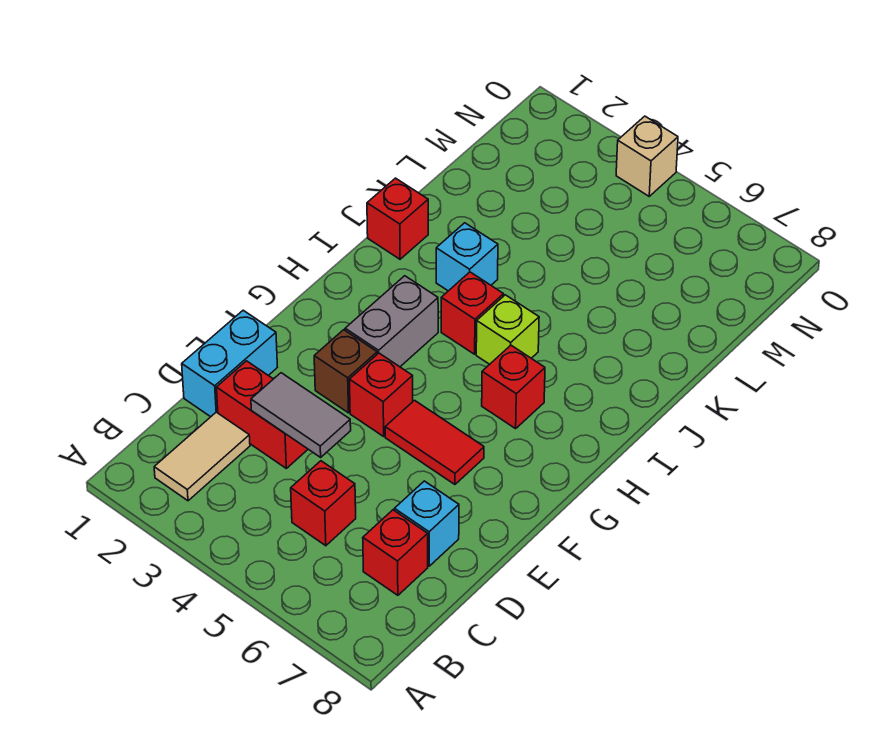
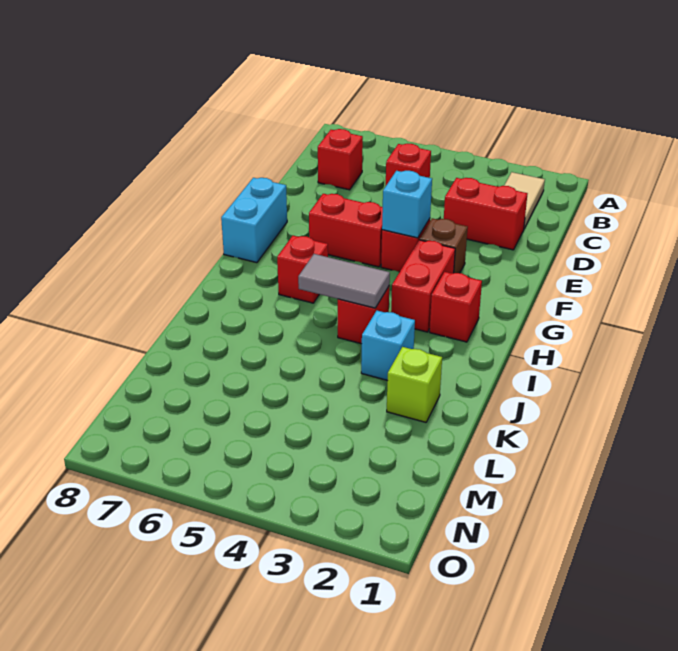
cyan brick D1:E1 level 1 -> cyan brick F8:G8 level 1
grey tile D3:D4 level 2 -> grey tile I4:I5 level 2
cyan brick D7 level 1 -> cyan brick F4 level 2
red tile F5:F6 level 1 -> red brick F5:F6 level 1
grey brick G3:H3 level 1 -> red brick G3:H3 level 1
lime brick I5 level 1 -> lime brick K2 level 1
red brick J1 level 1 -> red brick H2 level 1
tan brick O4 level 1 -> none

